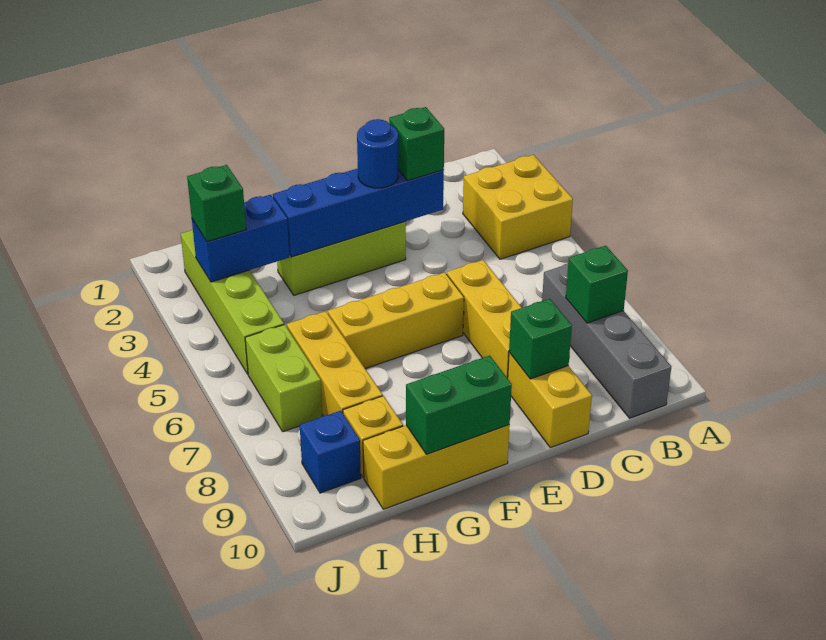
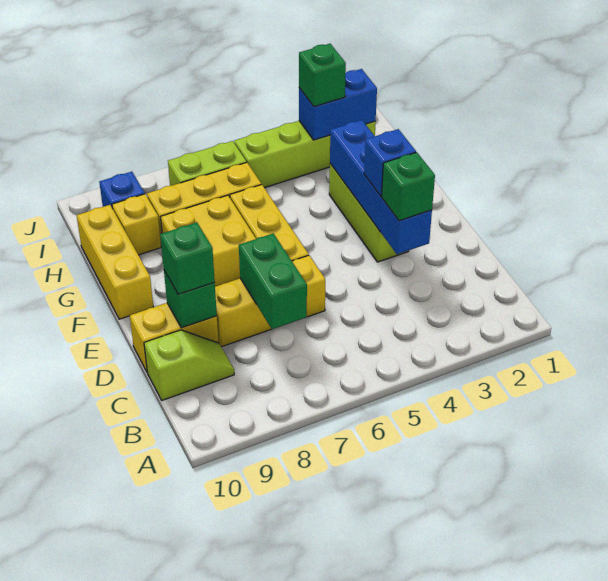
yellow brick A3:B4 level 1 -> yellow brick F7:G8 level 1
grey brick B7:B10 level 1 -> none
green brick B8 level 2 -> green brick D9 level 3
none -> lime slope C9:C10 level 1 top 10
blue round brick E3 level 3 -> blue brick E3 level 3
green brick F10:G10 level 2 -> green brick C7:D7 level 2
blue brick H3:I3 level 2 -> blue brick I2:I3 level 2

